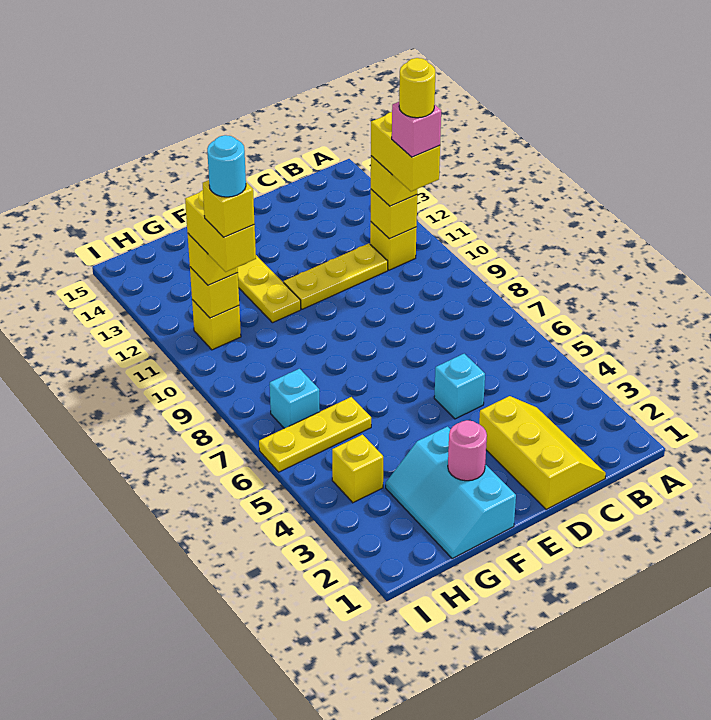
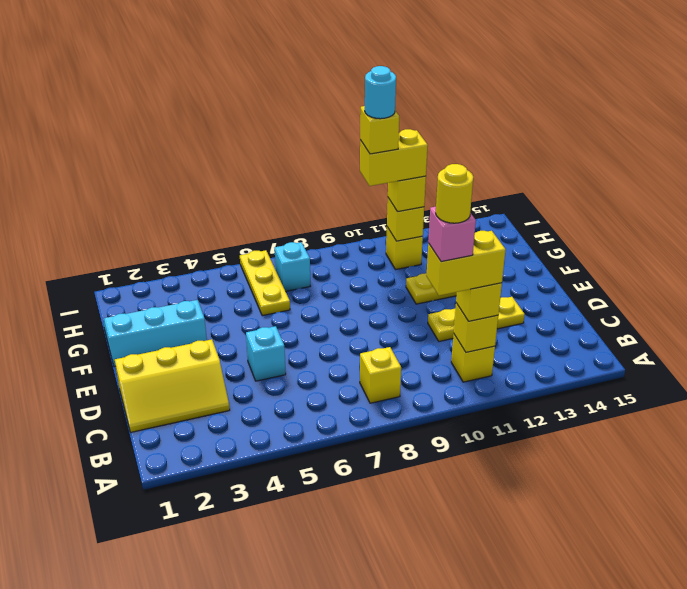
yellow plate C11:E11 level 1 -> yellow plate D11:D13 level 1
pink round brick F2 level 2 -> none
yellow brick H4 level 1 -> yellow brick B8 level 1

